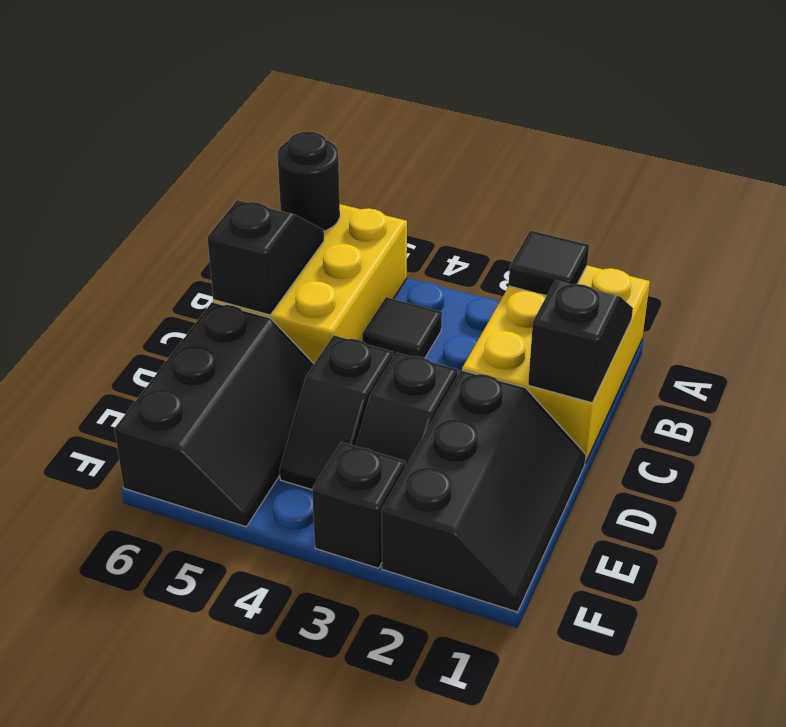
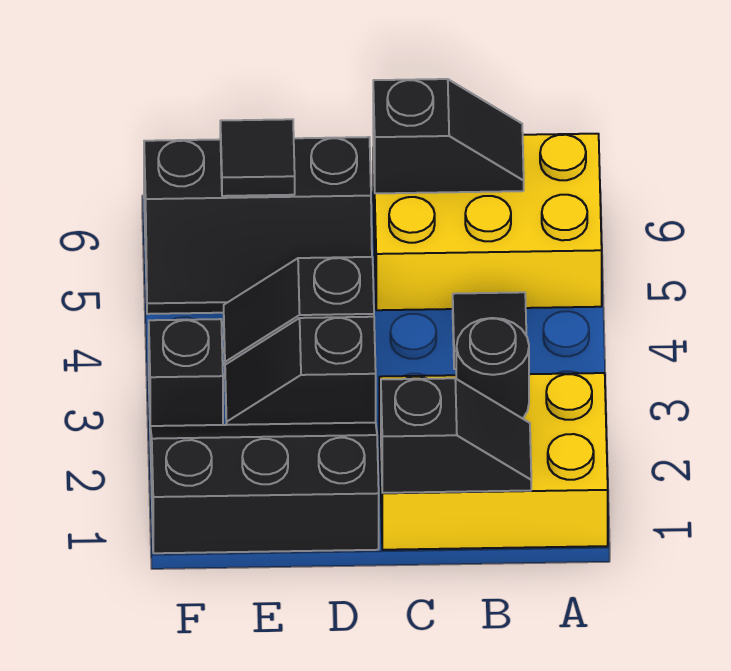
black tile A2 level 2 -> black tile E6 level 2
black round brick A6 level 2 -> black round brick B2 level 2
black slope D1:F2 level 1 top 2 -> black slope D1:F2 level 1 top 1

